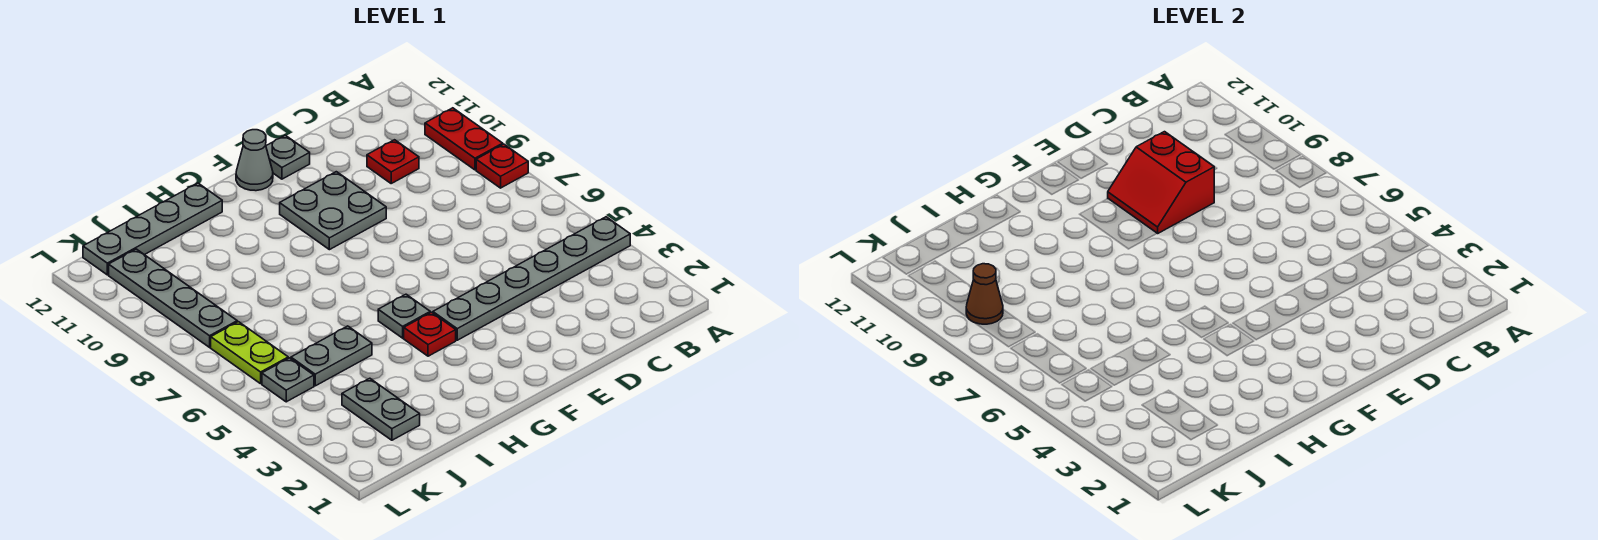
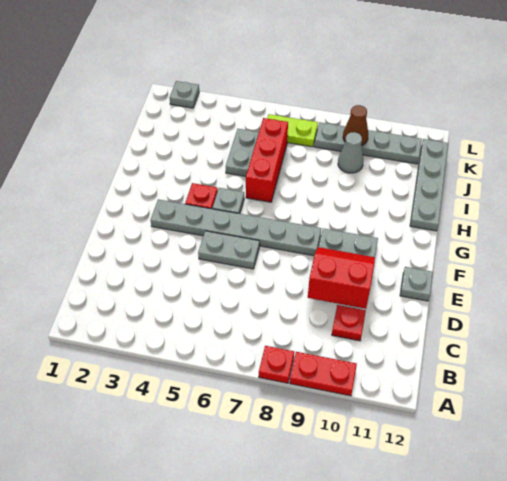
grey plate A4:F4 level 1 -> grey plate F3:F8 level 1
grey cone F12 level 1 -> grey cone J9 level 1
none -> red brick H6:J6 level 1
grey plate J2:J3 level 1 -> grey plate E5:E6 level 1
grey plate K5 level 1 -> grey plate L2 level 1

